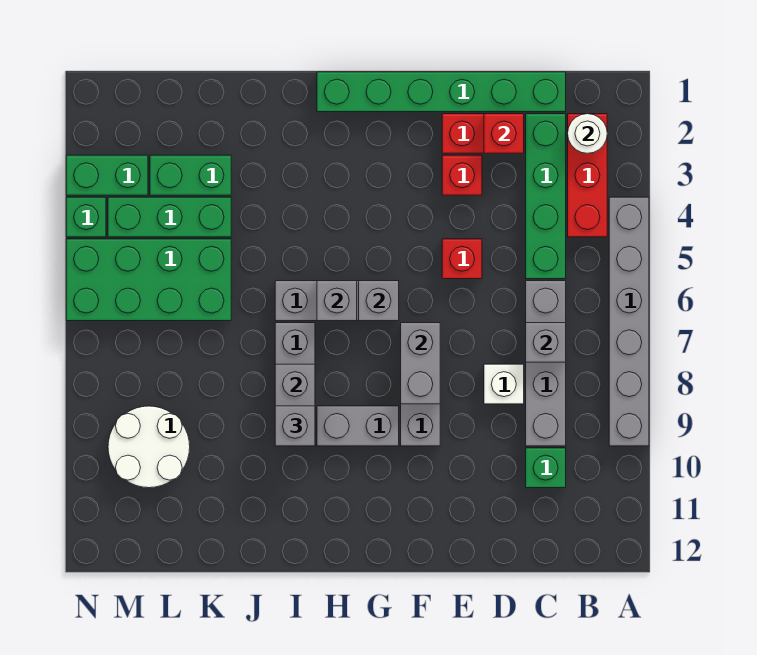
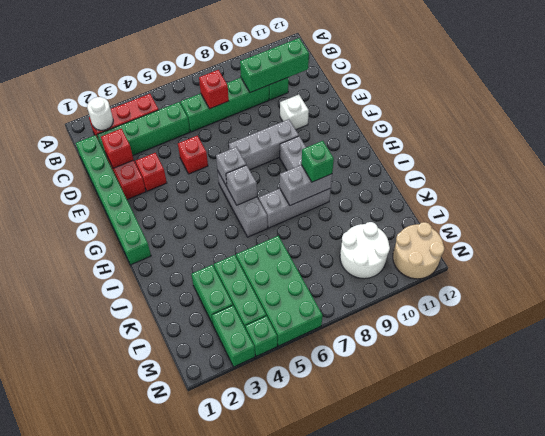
grey brick A4:A9 level 1 -> none
grey brick C6:C9 level 1 -> green brick C6:C9 level 1
grey brick C7 level 2 -> red brick C7 level 2
none -> green brick C9:C11 level 2
white brick D8 level 1 -> white brick E10 level 1
grey brick F7:F8 level 2 -> none
grey brick I9 level 3 -> green brick I9 level 3
none -> tan round brick M11:N12 level 1

